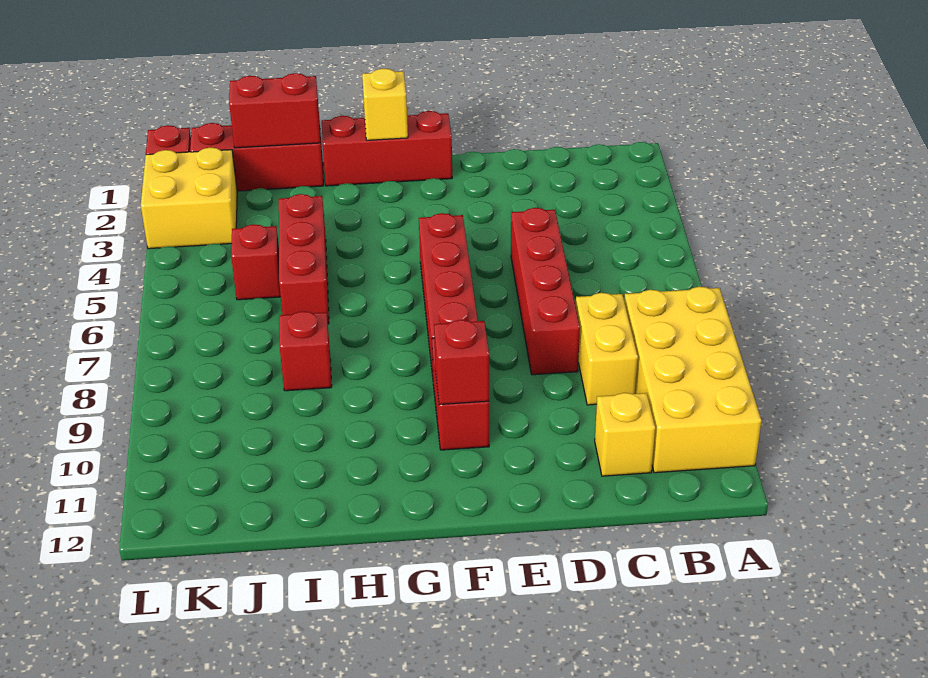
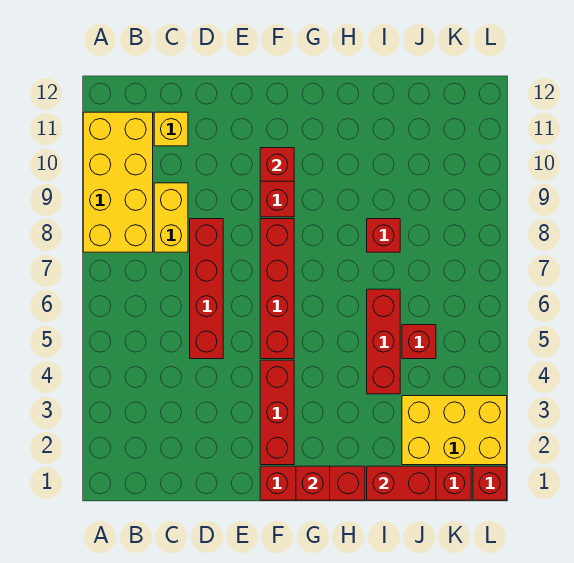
none -> red brick F2:F4 level 1
yellow brick G1 level 2 -> red brick G1 level 2
yellow brick K2:L3 level 1 -> yellow brick J2:L3 level 1

